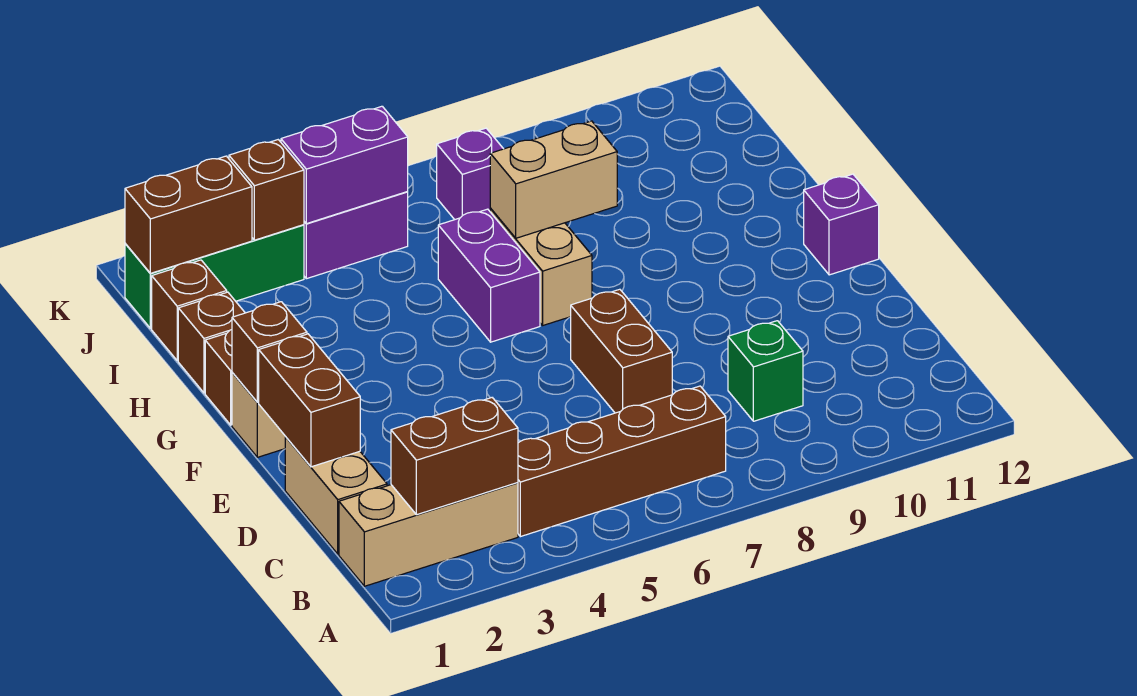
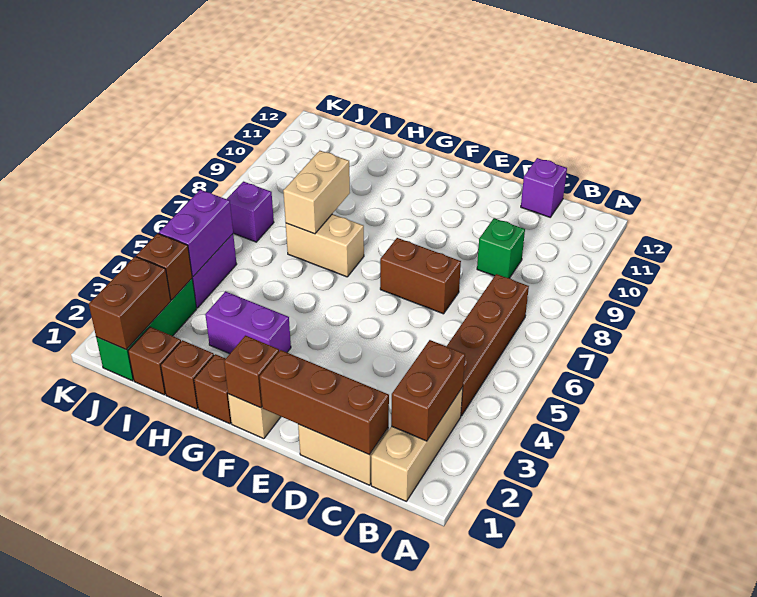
brown brick D1:E1 level 2 -> brown brick C1:E1 level 2
purple brick F12 level 1 -> purple brick C12 level 1
purple brick G6:H6 level 1 -> purple brick G3:H3 level 1

